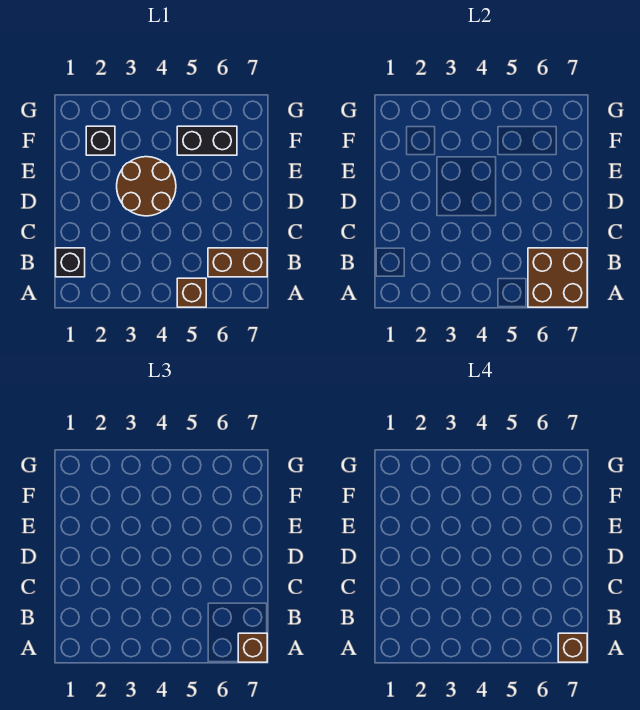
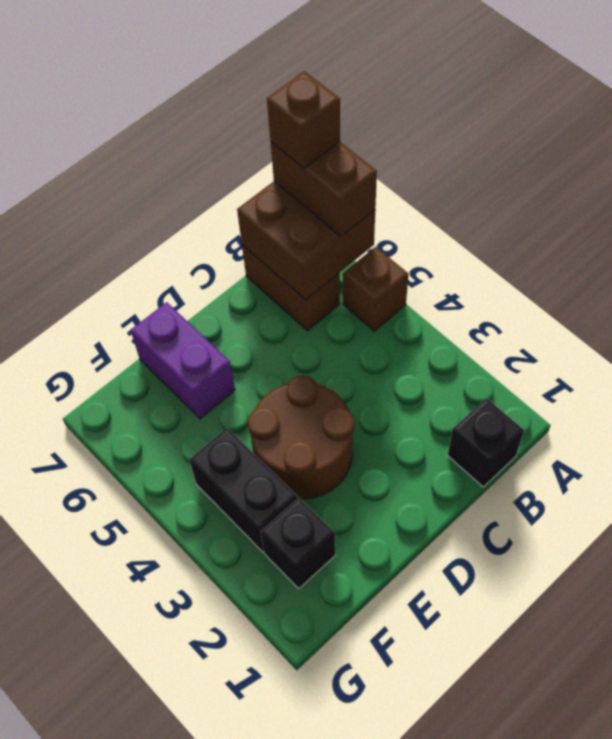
brown brick A7 level 3 -> brown brick A6:A7 level 3
none -> purple brick E6:E7 level 1
black brick F5:F6 level 1 -> black brick F3:F4 level 1

